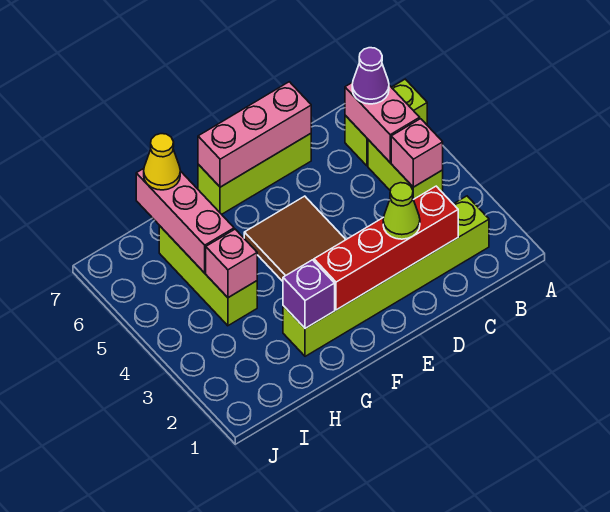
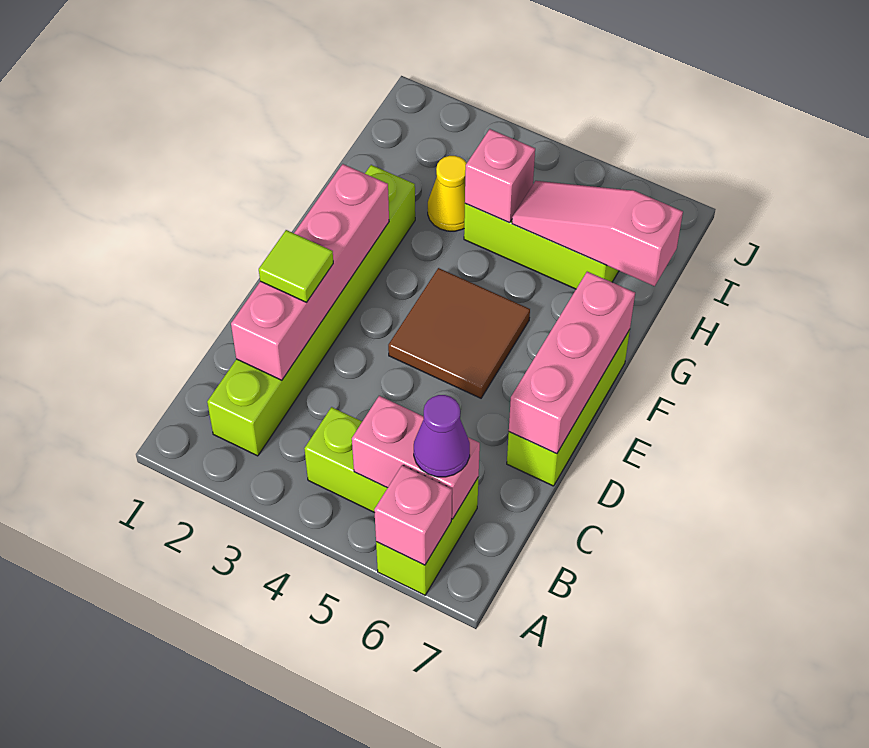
pink brick B4 level 2 -> pink brick A6 level 2
red brick C2:F2 level 2 -> pink brick C2:F2 level 2
lime cone D2 level 3 -> lime tile D2 level 3
purple brick G2 level 2 -> none
pink brick H5:H7 level 2 -> pink slope H5:H7 level 2 top 7
yellow cone H7 level 3 -> yellow cone H3 level 1

